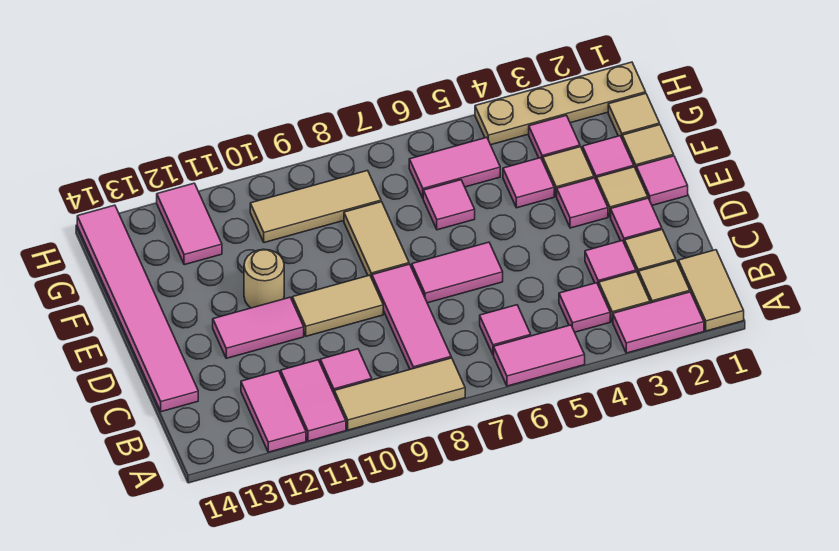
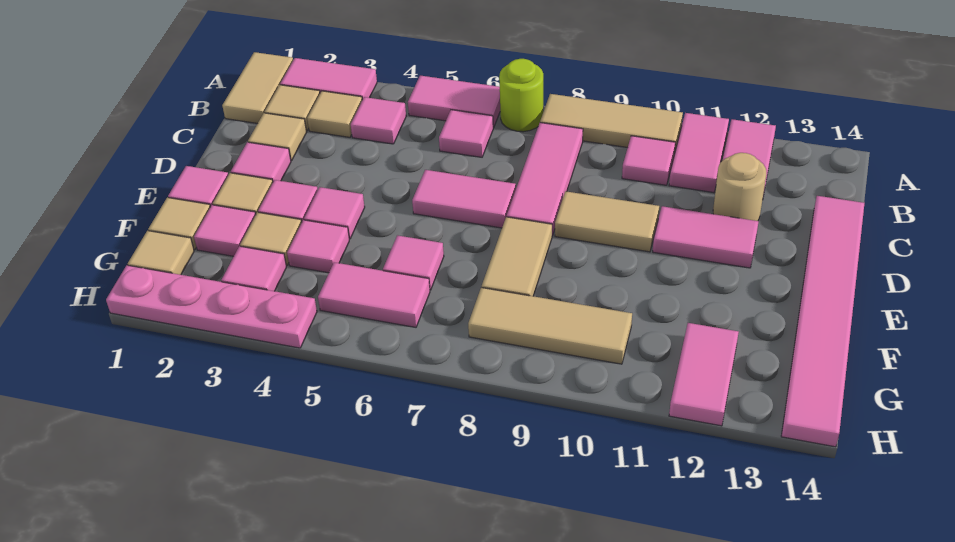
none -> lime round brick A7 level 1
pink tile C3 level 1 -> pink tile E4 level 1
tan round brick E11 level 1 -> tan round brick C12 level 1
tan plate H1:H4 level 1 -> pink plate H1:H4 level 1

